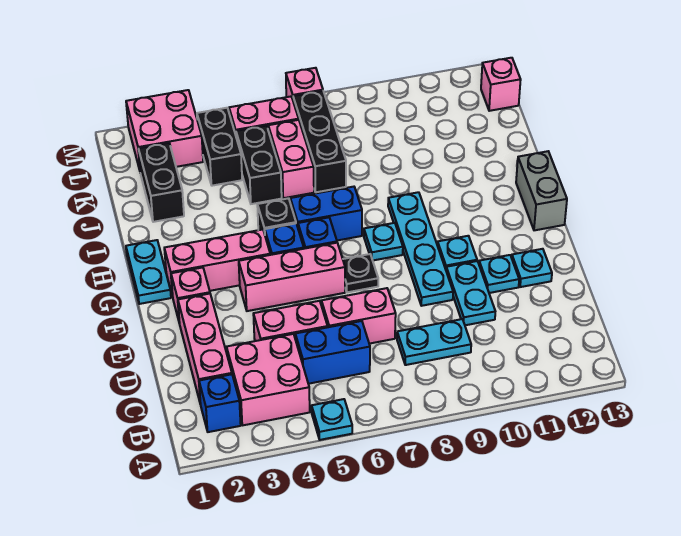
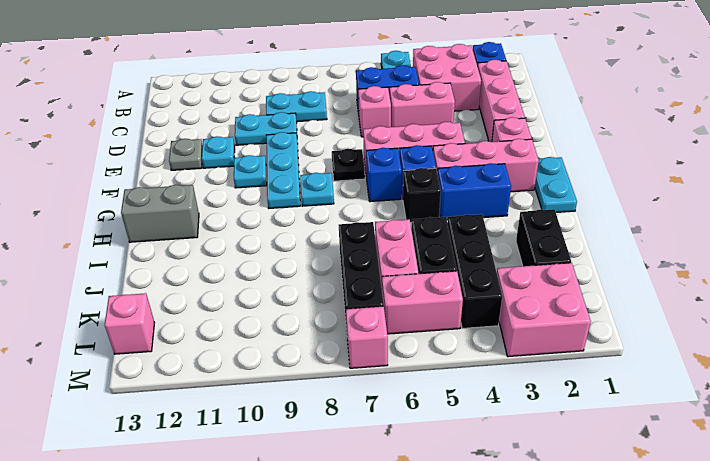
pink brick D6:D7 level 1 -> pink brick D6 level 1
cyan plate D10:E10 level 1 -> cyan plate D9:D10 level 1
cyan plate E9:H9 level 1 -> cyan plate E9:G9 level 1
cyan plate E12 level 1 -> grey plate E12 level 1
grey brick G13:H13 level 1 -> grey brick H12:H13 level 1
blue brick H6:H7 level 1 -> blue brick H3:H4 level 1
black brick K4:L4 level 1 -> black brick J4:L4 level 1

